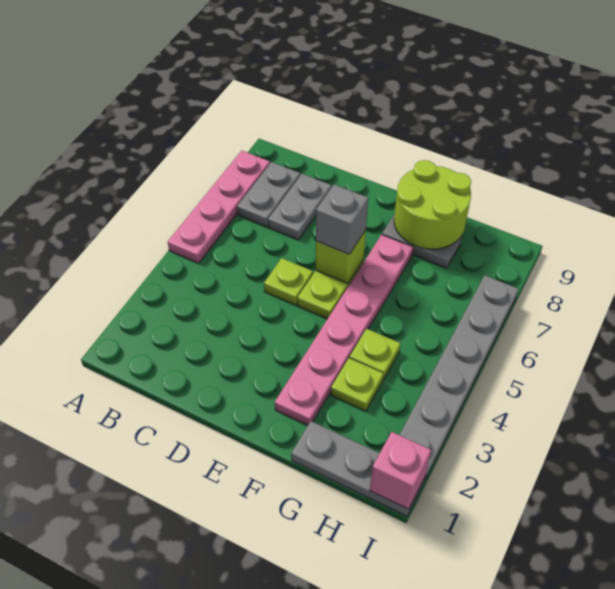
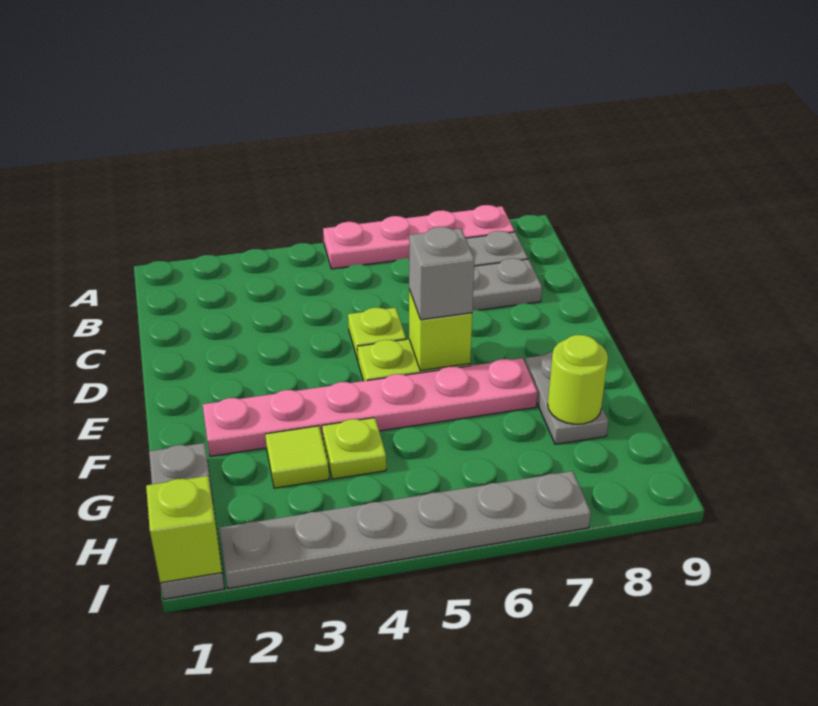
lime round brick F8:G9 level 2 -> lime round brick G8 level 2
lime plate G3 level 1 -> lime tile G3 level 1
pink brick I1 level 2 -> lime brick I1 level 2

